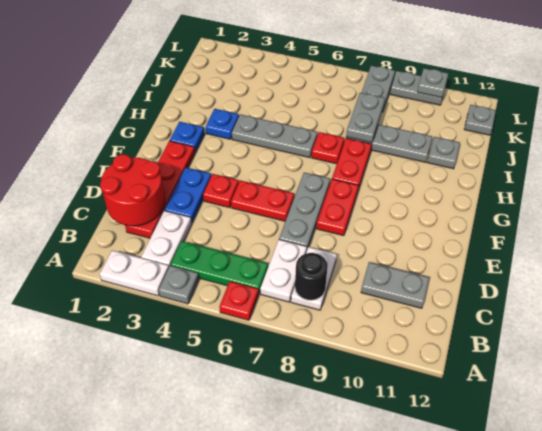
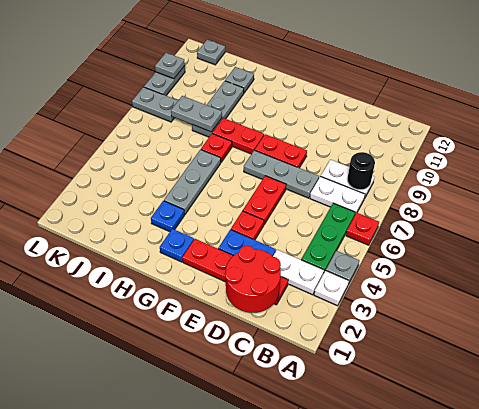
white plate A2:A3 level 1 -> white plate A3 level 1
grey plate C10:C11 level 1 -> none

